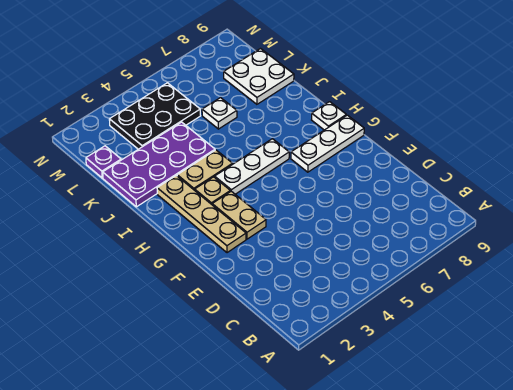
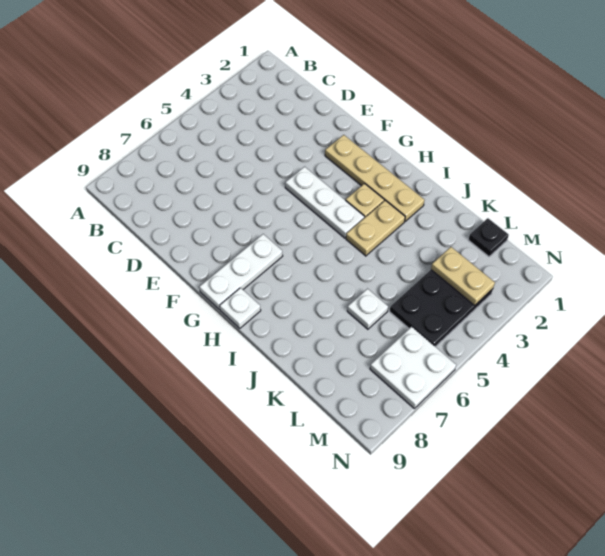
tan plate F3:G3 level 1 -> tan plate L3:M3 level 2
white plate H4:H6 level 1 -> white plate F4:H4 level 1
purple plate J1:K4 level 1 -> none
white plate K8:L9 level 1 -> white plate M6:N7 level 1
purple plate L1 level 1 -> black plate L1 level 1

